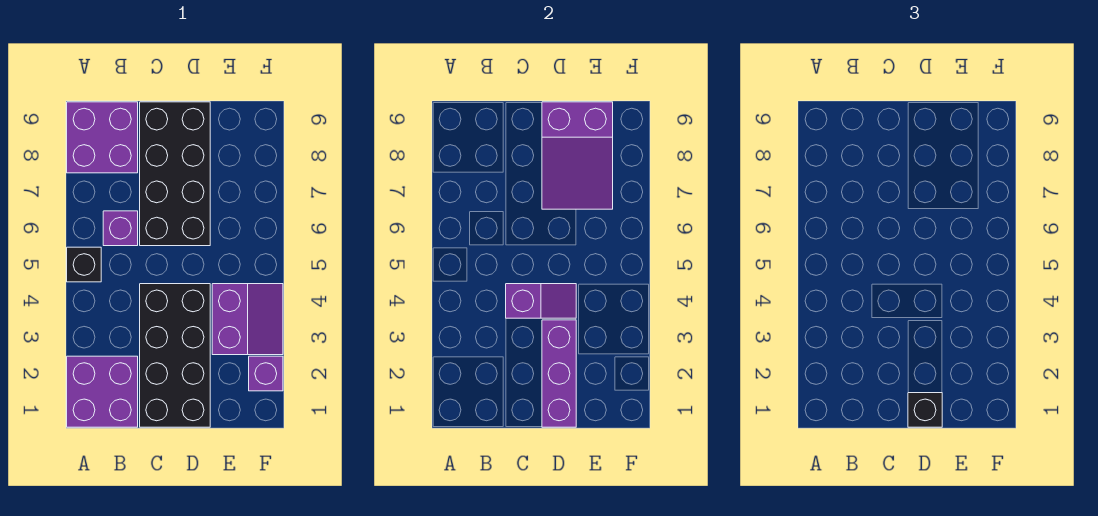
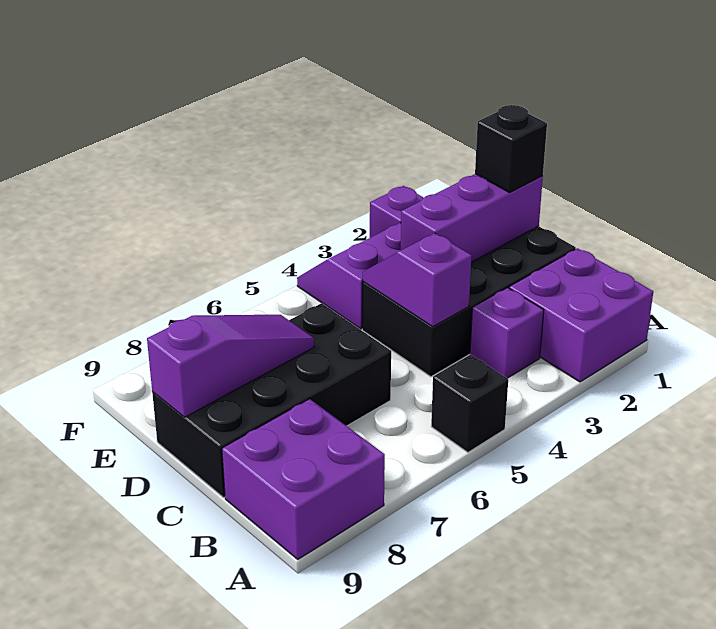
purple brick B6 level 1 -> purple brick B3 level 1
purple slope D7:E9 level 2 top 9 -> purple slope D7:D9 level 2 top 9

